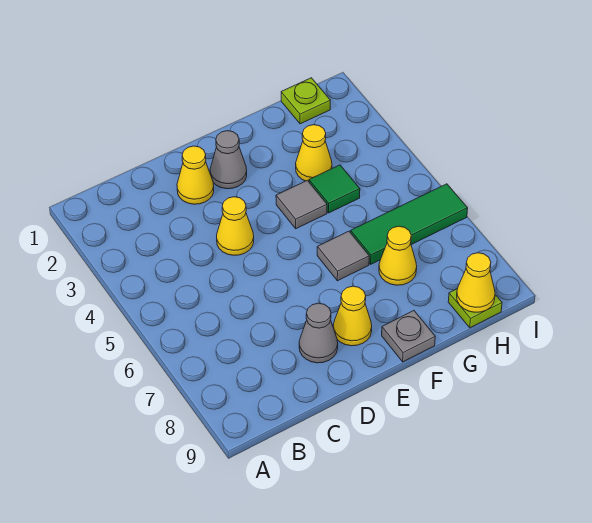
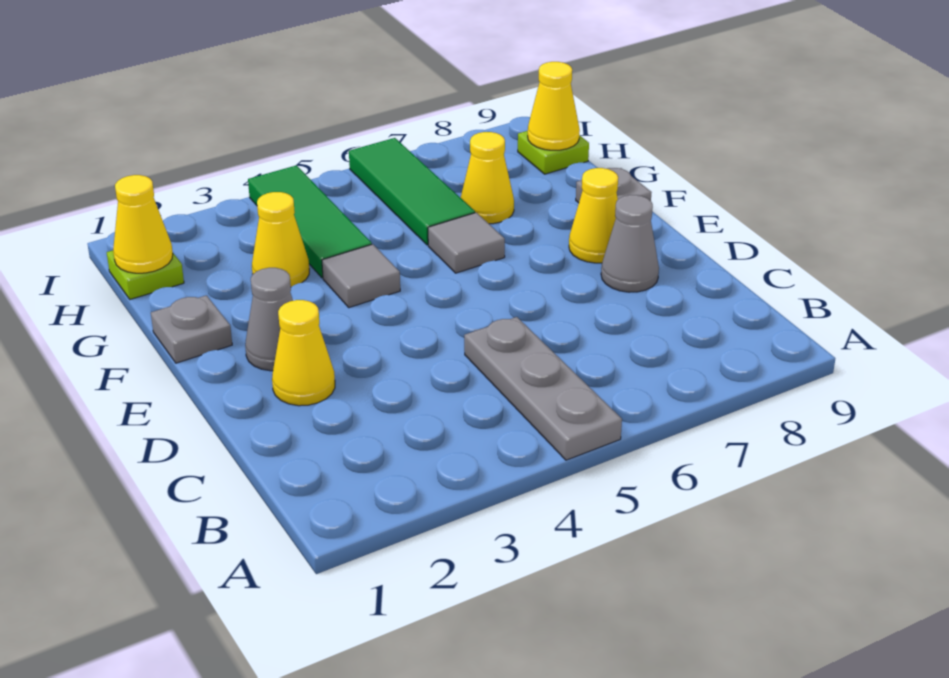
none -> grey plate A5:C5 level 1
yellow cone D4 level 1 -> yellow cone H1 level 2
none -> grey plate F1 level 1
green tile G4 level 1 -> green tile G4:I4 level 1

